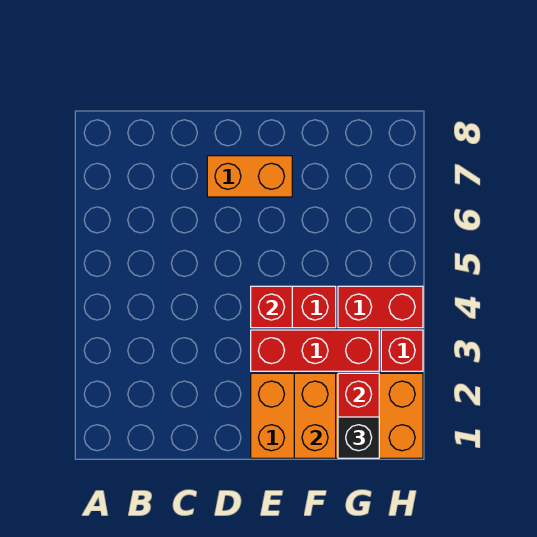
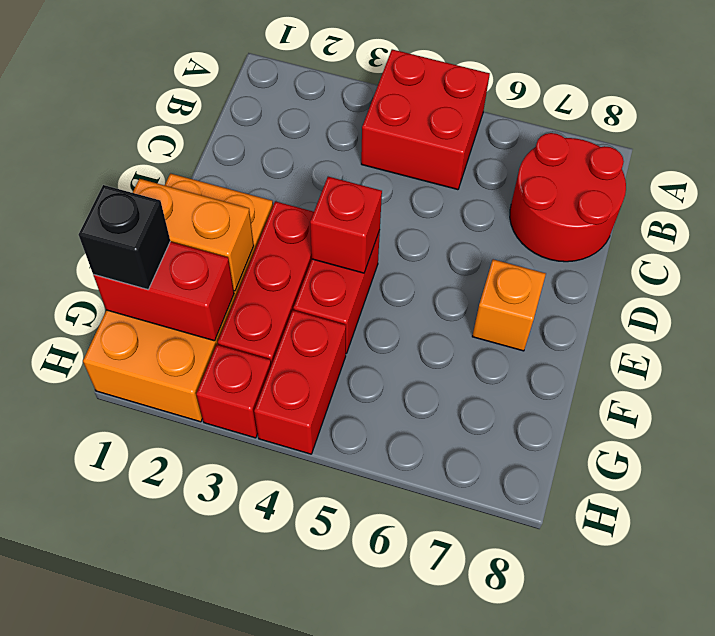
none -> red brick A4:B5 level 1
none -> red round brick B7:C8 level 1
orange brick D7:E7 level 1 -> orange brick E7 level 1

